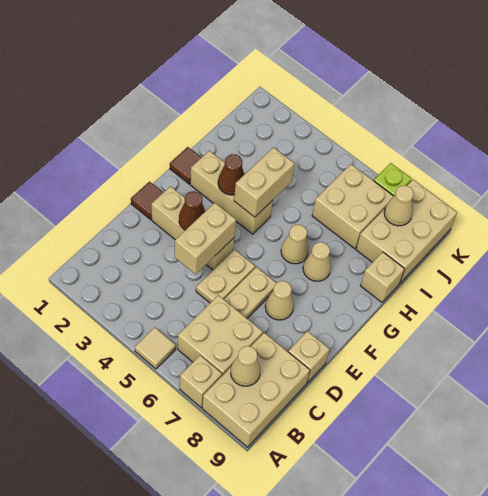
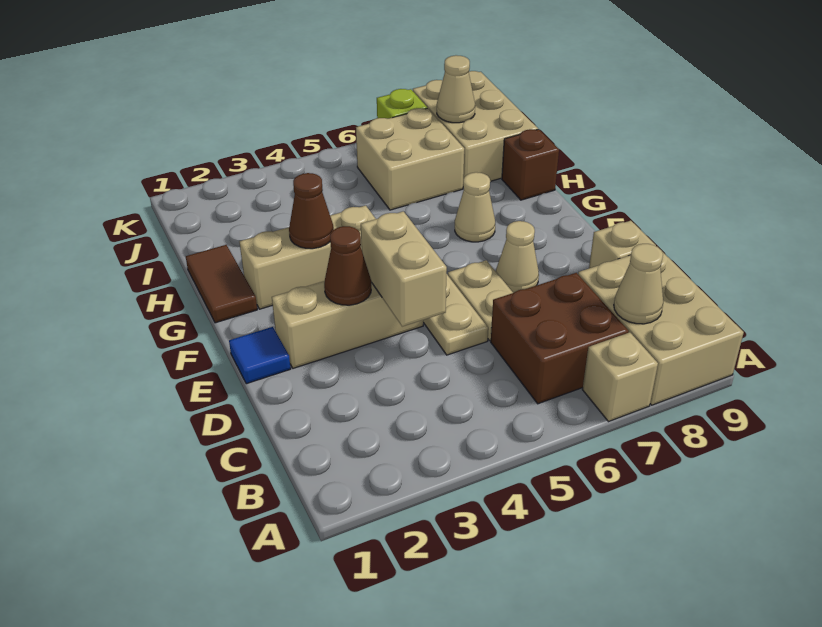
tan tile A5 level 1 -> none
tan brick B6:C7 level 1 -> brown brick B6:C7 level 1
brown tile E1 level 1 -> blue tile E1 level 1
brown tile G1 level 1 -> brown tile G1:H1 level 1
tan brick G4:H4 level 2 -> none
tan cone G6 level 1 -> none
tan brick H9 level 1 -> brown brick H9 level 1

